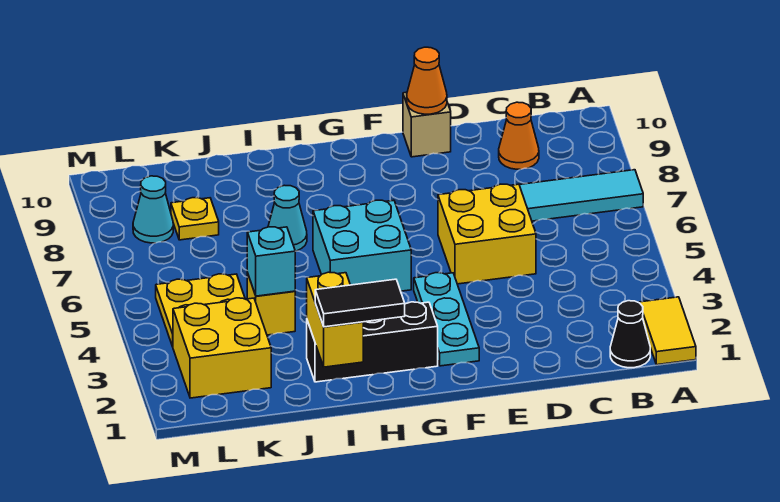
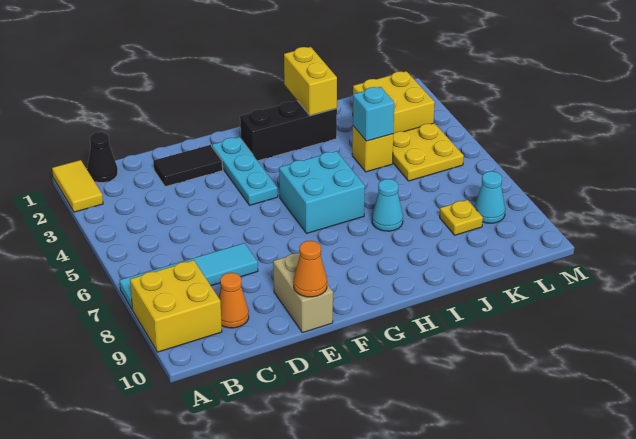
yellow brick D5:E6 level 1 -> yellow brick A8:B9 level 1
tan brick E10 level 1 -> tan brick E9:E10 level 1
black tile H1:I1 level 3 -> black tile D2:E2 level 1

